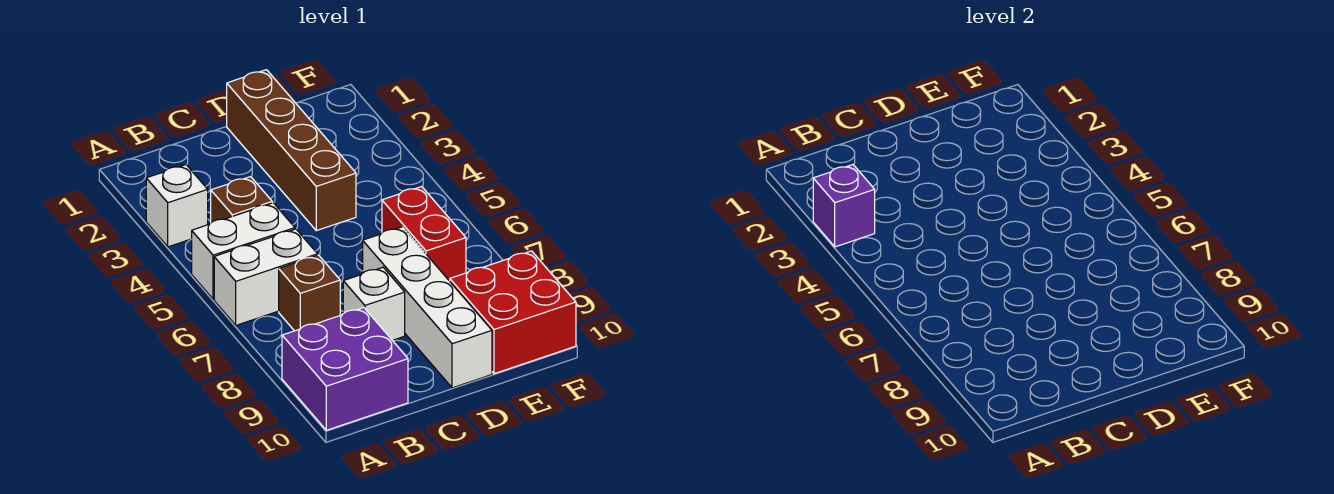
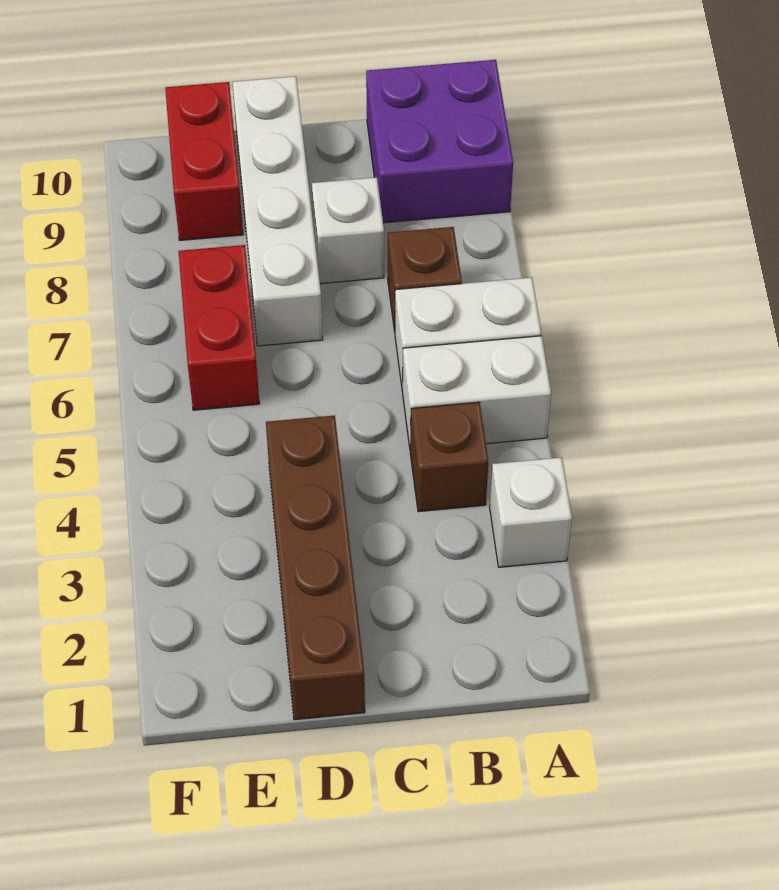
purple brick A3 level 2 -> none
red brick E9:F10 level 1 -> red brick E9:E10 level 1

